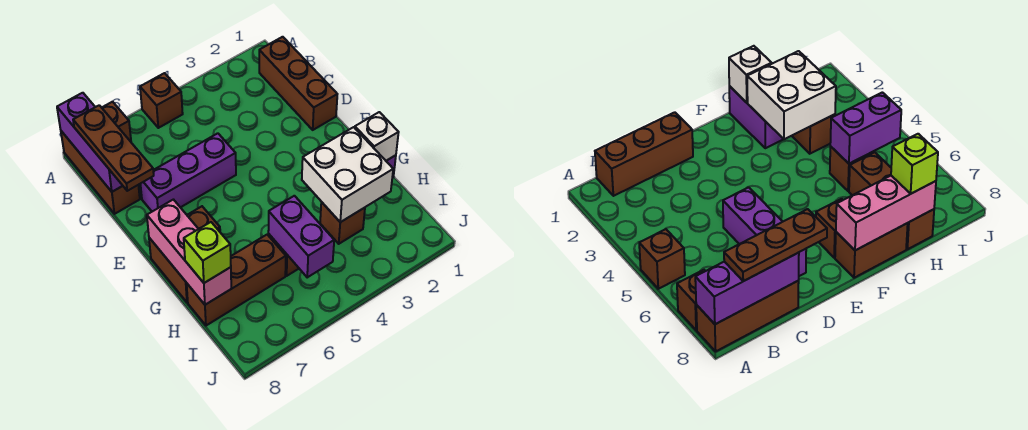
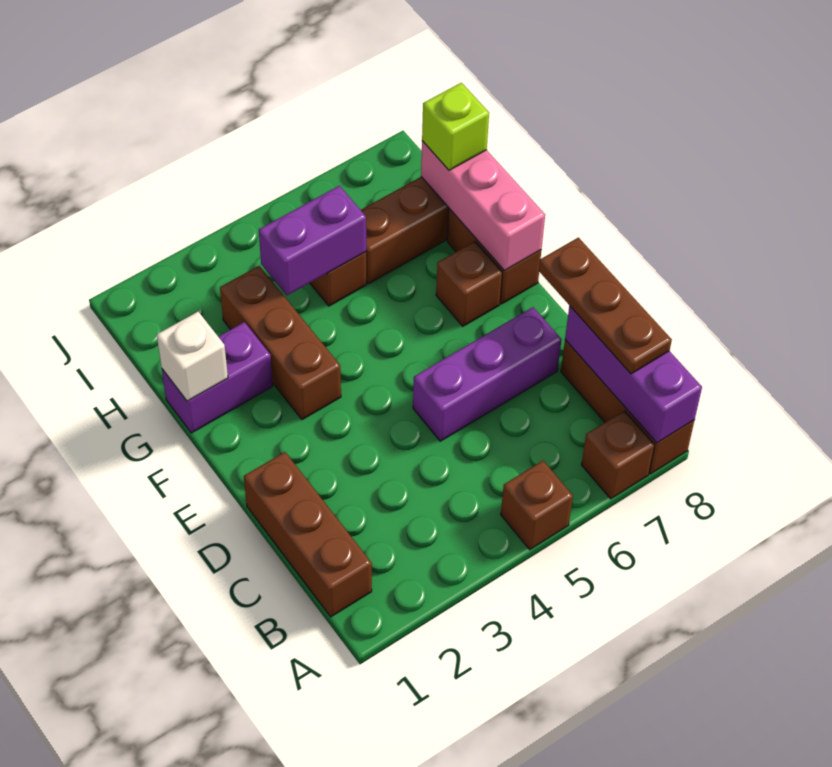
white brick G2:H3 level 2 -> none
brown brick H3 level 1 -> brown brick F3:H3 level 1
purple brick H5:I5 level 2 -> purple brick H4:H5 level 2

